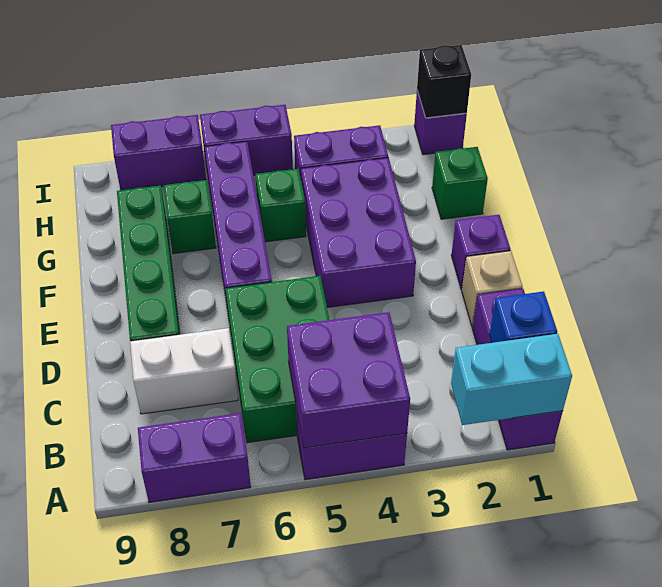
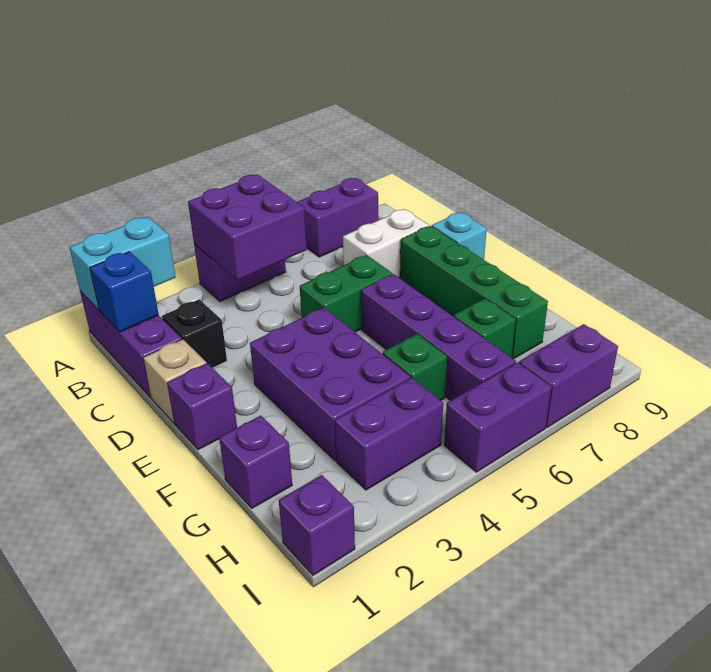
green brick B5:D6 level 1 -> green brick D5:D6 level 1
none -> cyan brick D9 level 1
green brick G1 level 1 -> purple brick G1 level 1
black brick I1 level 2 -> black brick C2 level 1

